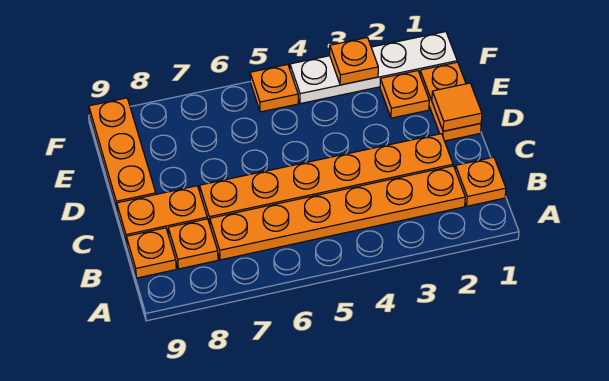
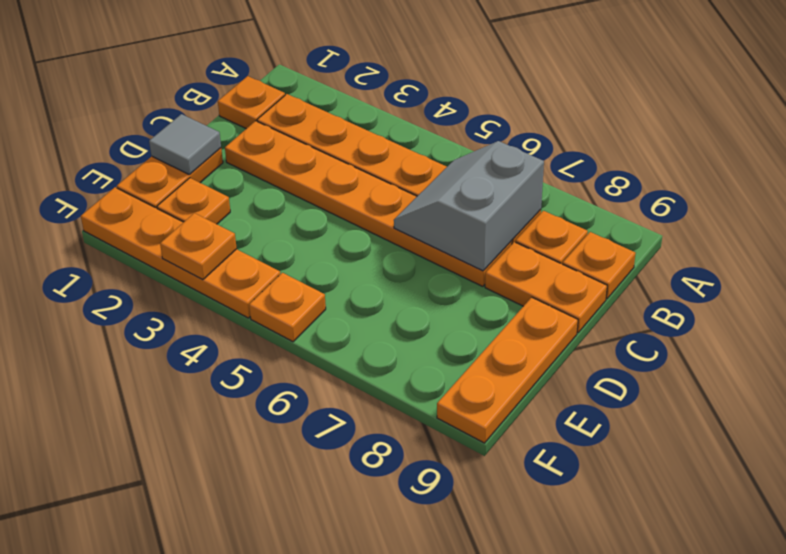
none -> grey slope B6:C7 level 2 top 7
orange tile D1 level 2 -> grey tile D1 level 2
white plate F1:F4 level 1 -> orange plate F1:F4 level 1

